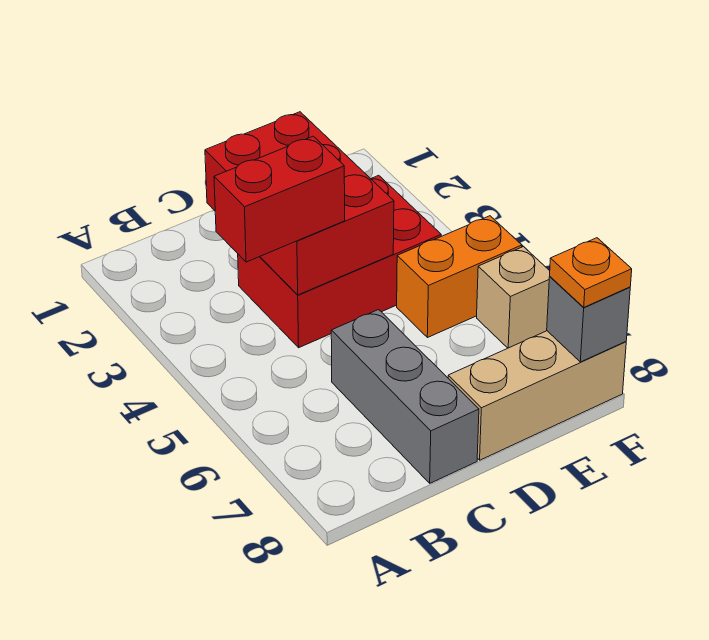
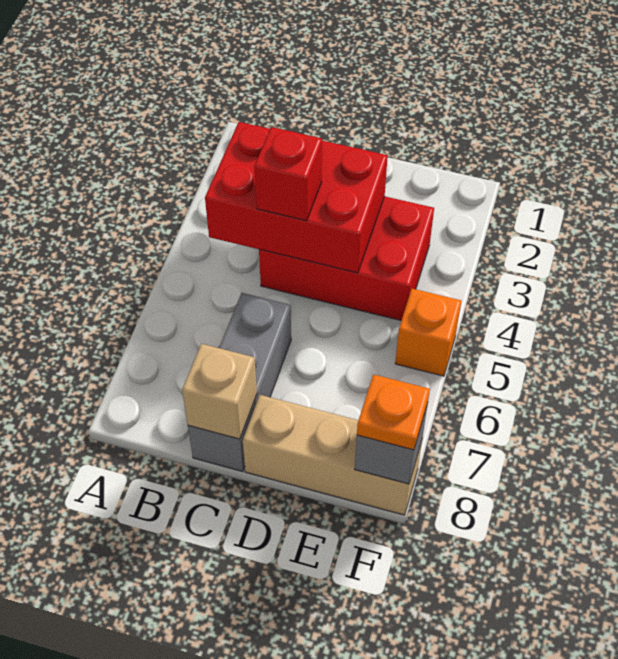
red brick B4:C4 level 3 -> red brick C4 level 3
red brick C2:D4 level 2 -> red brick B3:D4 level 2
orange brick E5:F5 level 1 -> orange brick F5 level 1
tan brick F6 level 1 -> tan brick C8 level 2

